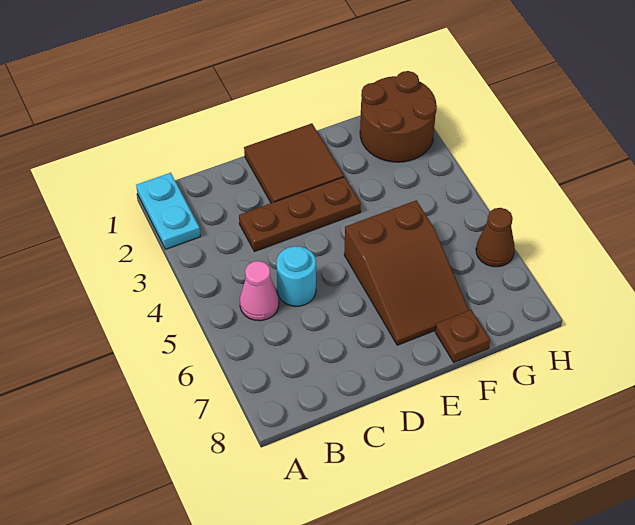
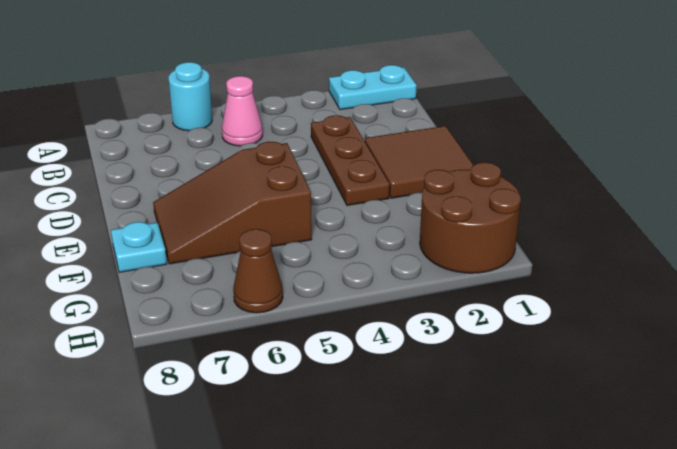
cyan round brick C5 level 1 -> cyan round brick A6 level 1
brown plate F8 level 1 -> cyan plate F8 level 1

